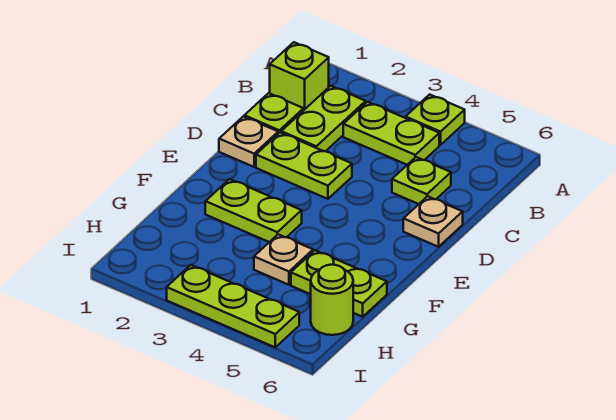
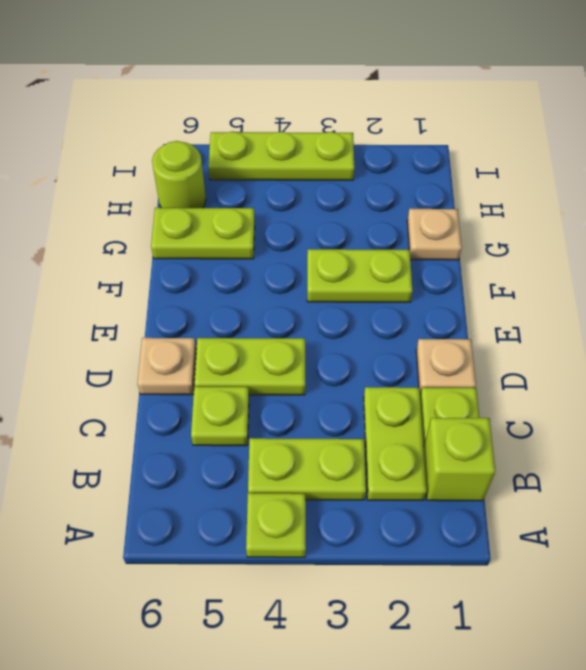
lime plate D2:D3 level 1 -> lime plate D4:D5 level 1
tan plate G4 level 1 -> tan plate G1 level 1

